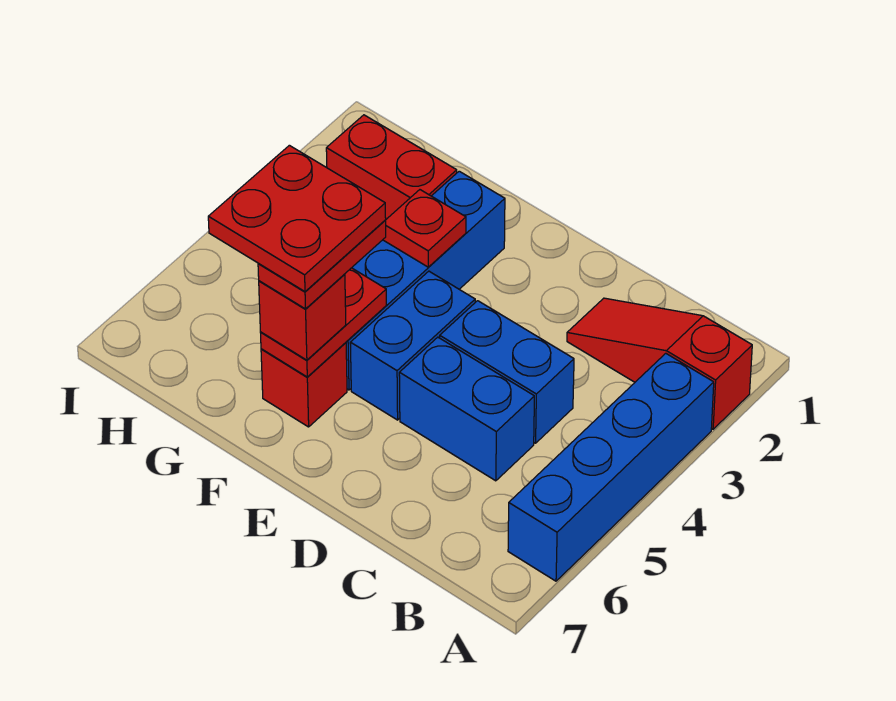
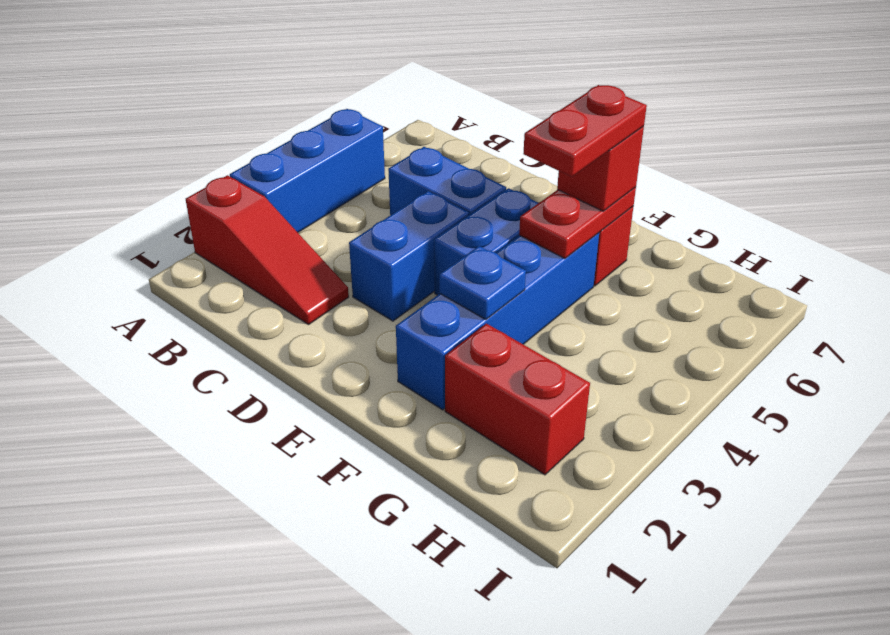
blue brick A3:A6 level 1 -> blue brick A3:A5 level 1
blue brick C4:D4 level 1 -> blue brick D3:D4 level 1
red plate F3 level 2 -> blue plate F3 level 2
red plate F5:G6 level 5 -> none

